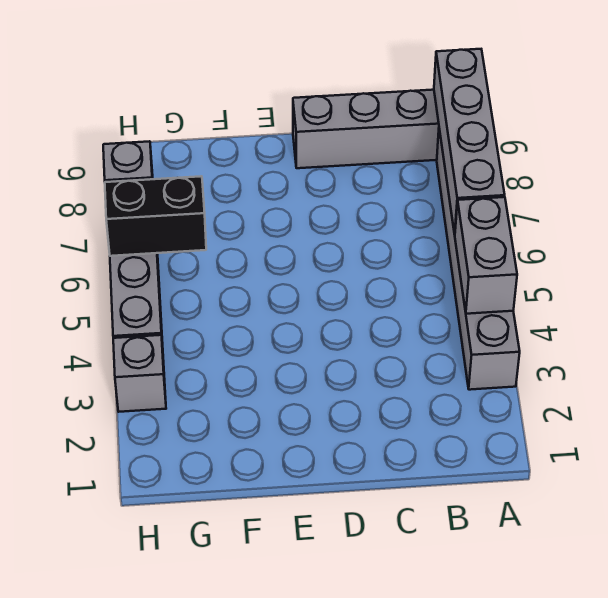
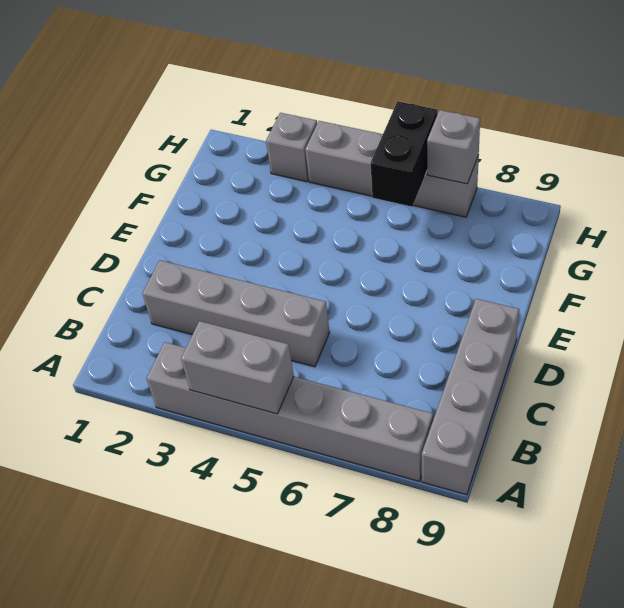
grey brick A6:A9 level 2 -> grey brick C2:C5 level 1

